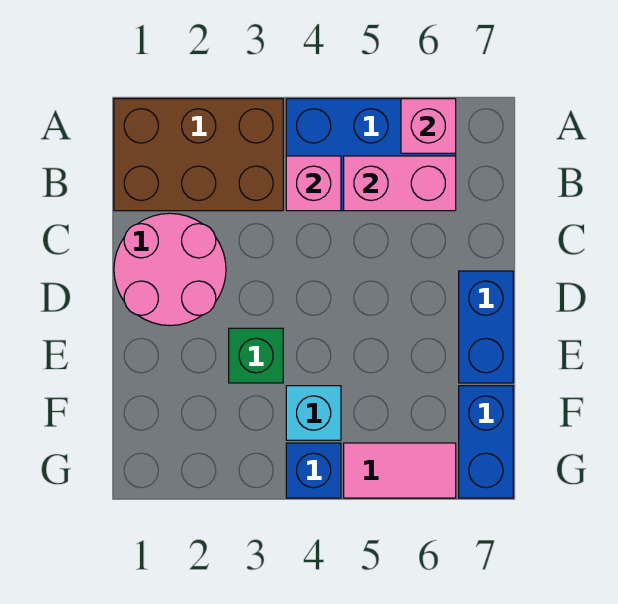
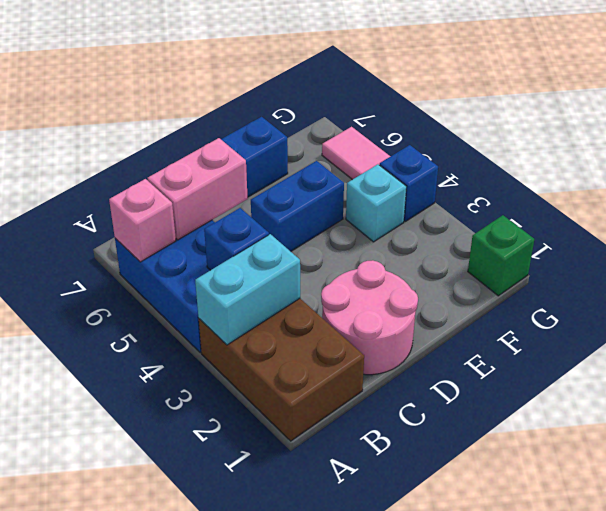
none -> cyan brick A3:B3 level 2
pink brick B4 level 2 -> blue brick B4 level 2
pink brick B5:B6 level 2 -> pink brick B6:C6 level 2
green brick E3 level 1 -> green brick G1 level 1
blue brick F7:G7 level 1 -> blue brick D5:E5 level 1

